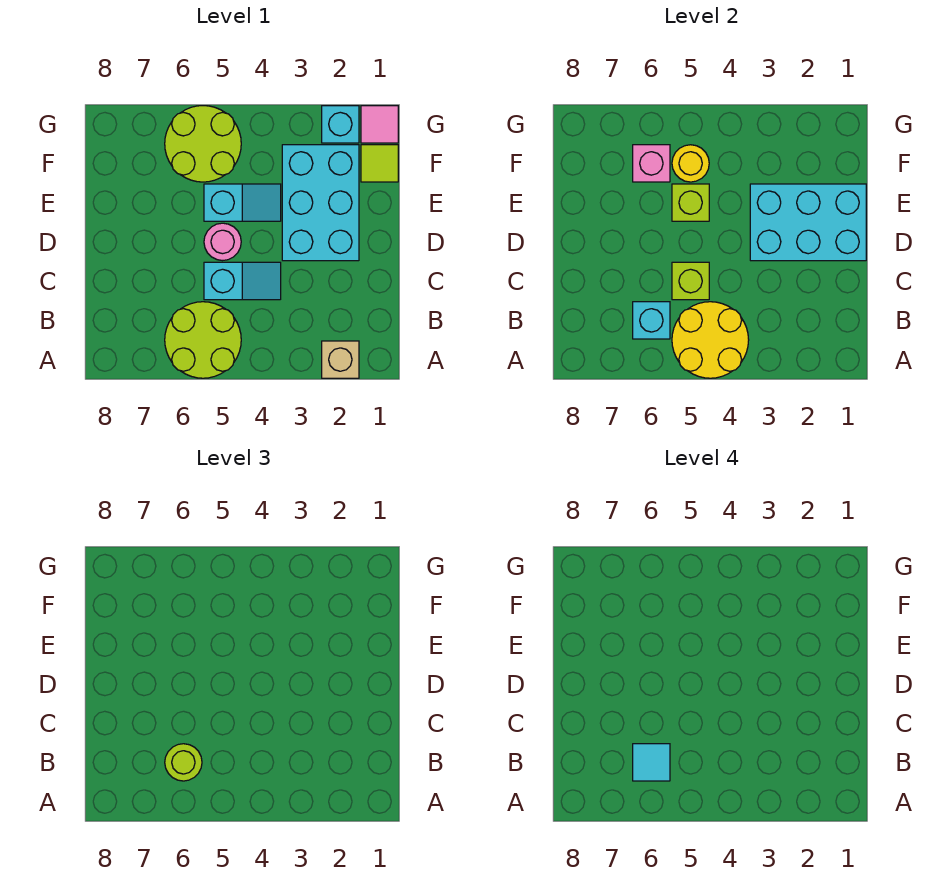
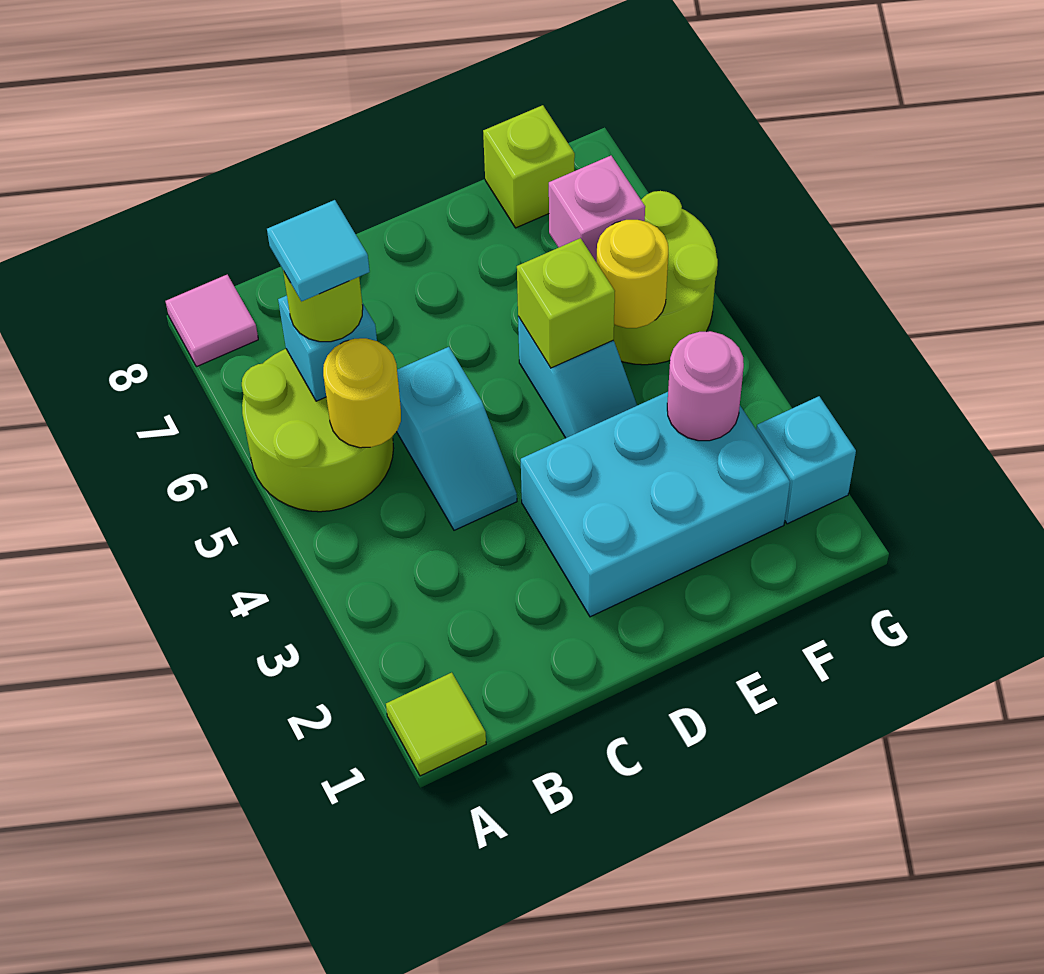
tan brick A2 level 1 -> none
yellow round brick A4:B5 level 2 -> yellow round brick B5 level 2
lime brick C5 level 2 -> lime brick F8 level 1
cyan brick D1:E3 level 2 -> none
pink round brick D5 level 1 -> pink round brick F3 level 2
lime tile F1 level 1 -> lime tile A1 level 1
pink tile G1 level 1 -> pink tile A8 level 1

